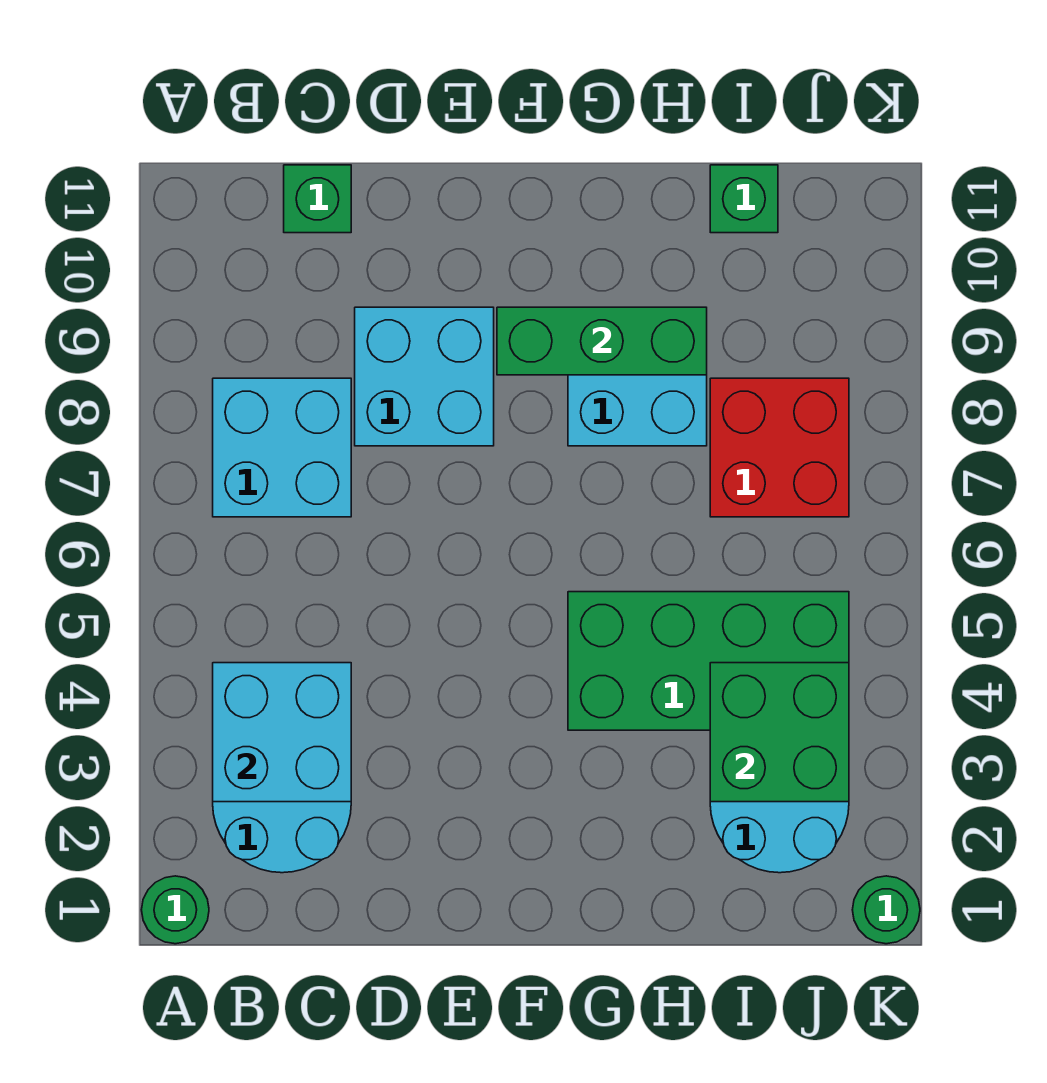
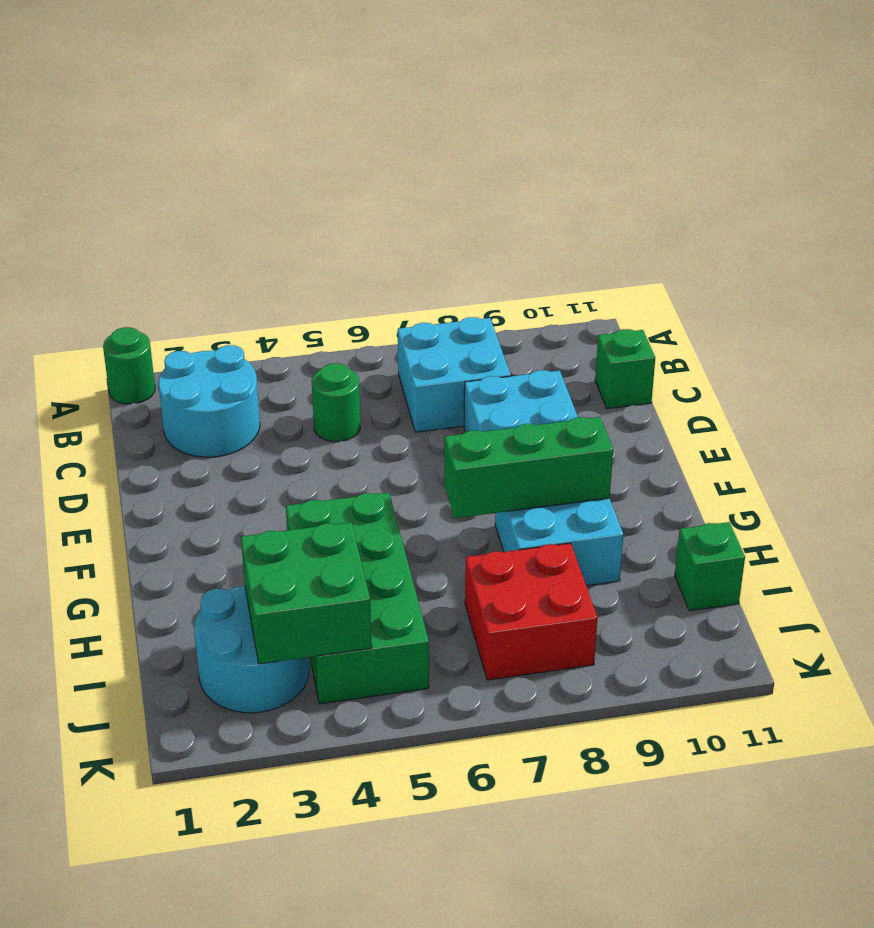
cyan brick B3:C4 level 2 -> none
green brick F9:H9 level 2 -> green brick G7:G9 level 2
green round brick K1 level 1 -> green round brick C5 level 1

